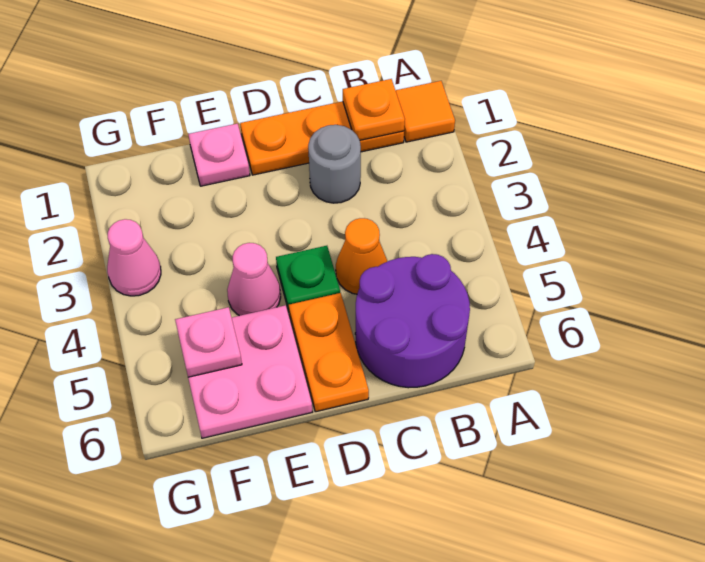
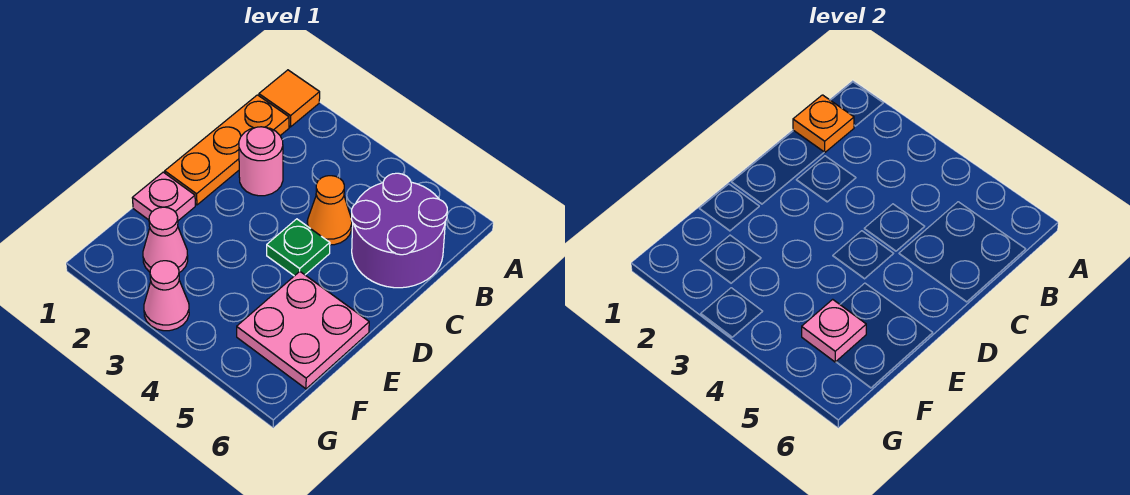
grey round brick C2 level 1 -> pink round brick C2 level 1
orange plate D5:D6 level 1 -> none
pink cone E4 level 1 -> pink cone F2 level 1

